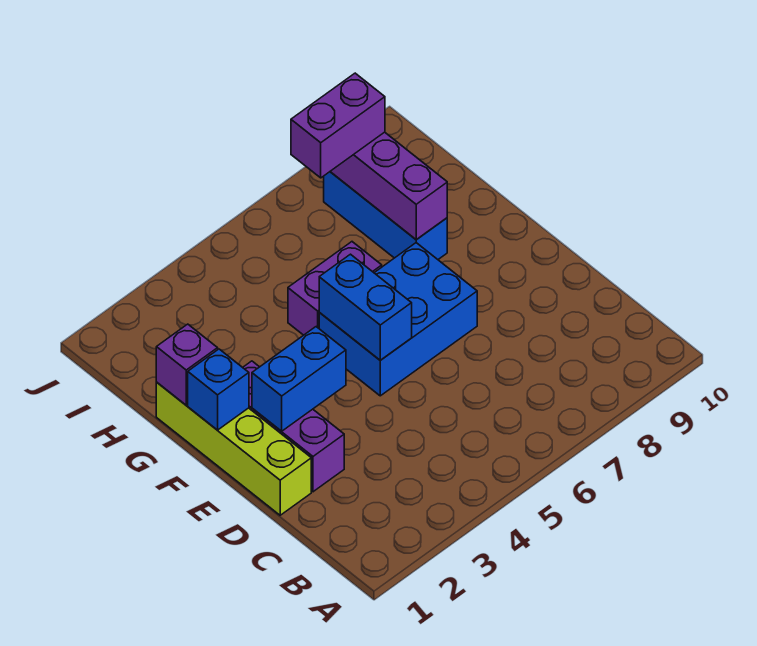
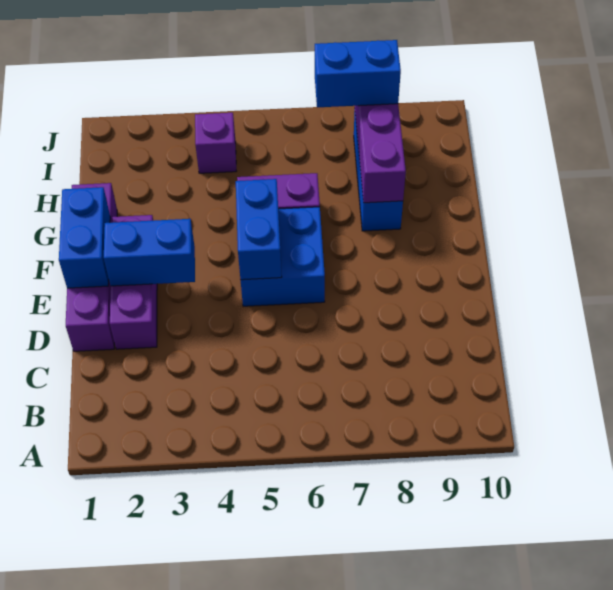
lime brick D1:G1 level 1 -> purple brick D1:G1 level 1
blue brick E5:F7 level 1 -> blue brick E5:F6 level 1
blue brick F1 level 2 -> blue brick E1:F1 level 2
purple brick G1 level 2 -> purple brick I4 level 1
purple brick I7:I8 level 3 -> blue brick I7:I8 level 3

